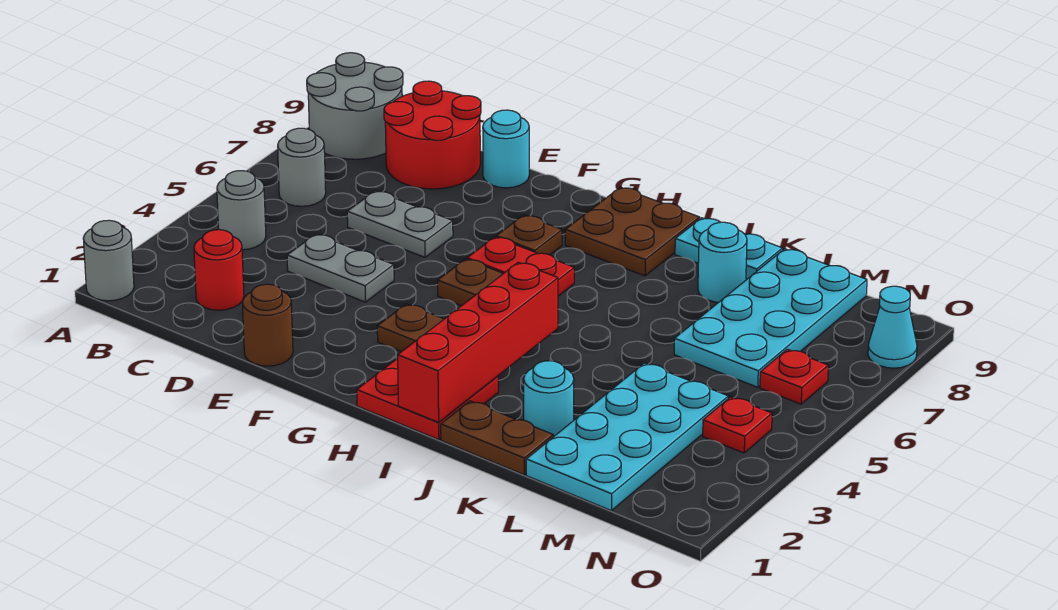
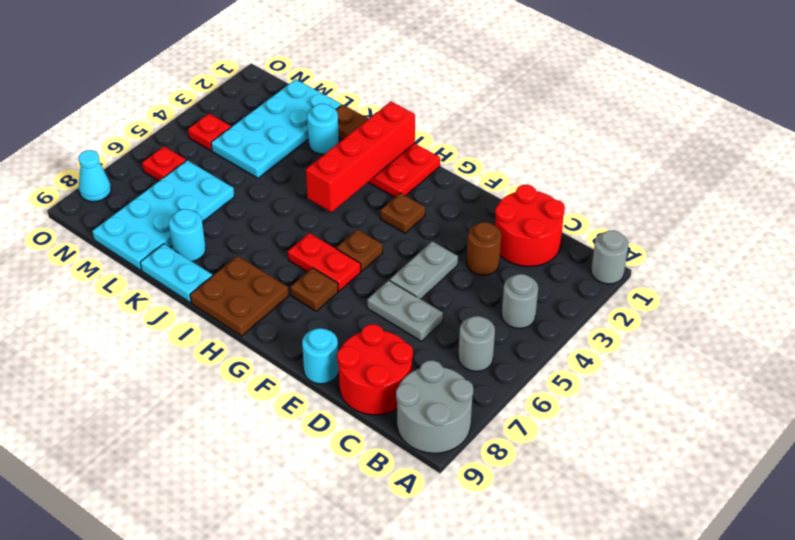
red round brick C2 level 1 -> red round brick C1:D2 level 1
grey plate D4:E4 level 1 -> grey plate E4:E5 level 1
brown round brick E1 level 1 -> brown round brick D3 level 1

